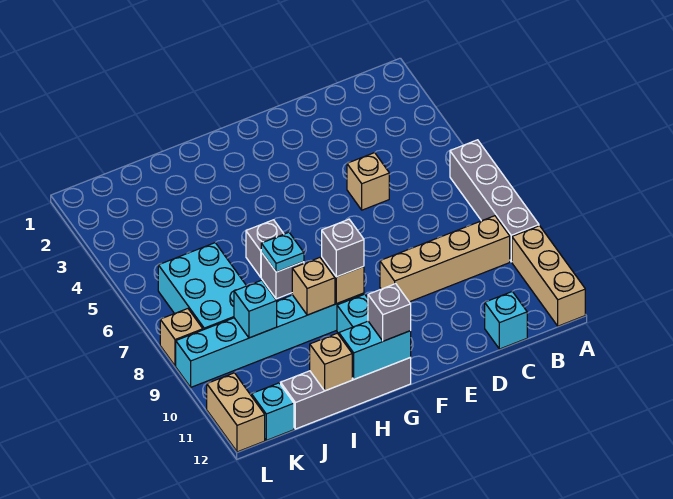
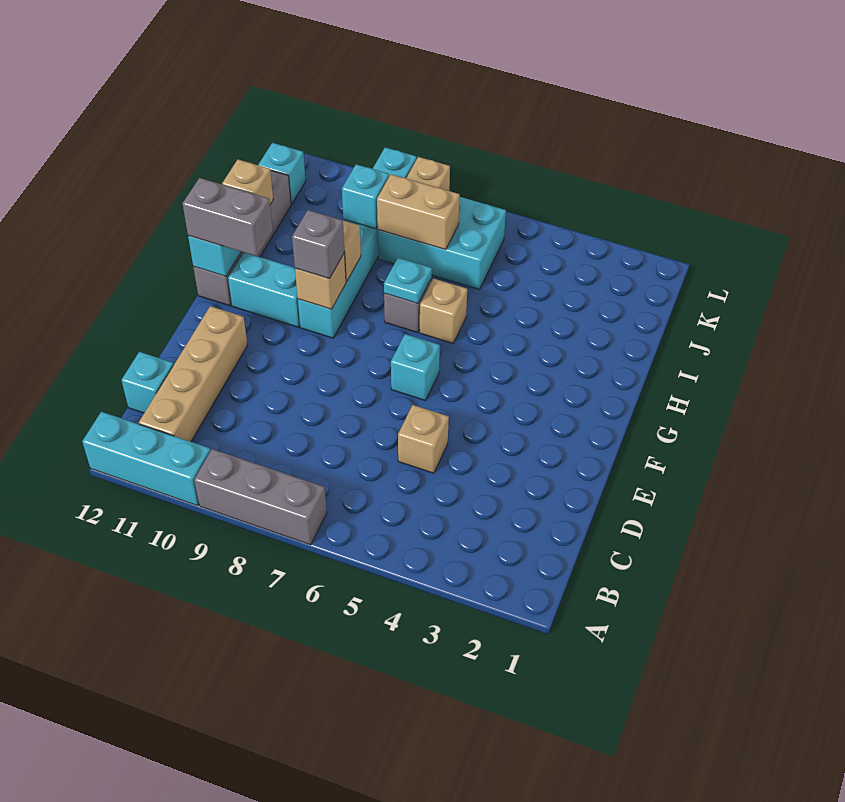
grey brick A6:A9 level 1 -> grey brick A7:A9 level 1
tan brick A10:A12 level 1 -> cyan brick A10:A12 level 1
tan brick B9:E9 level 1 -> tan brick B11:E11 level 1
none -> cyan brick F6 level 1
grey brick G12 level 3 -> grey brick G11:G12 level 3
grey brick H6 level 1 -> tan brick H6 level 1
tan brick L11:L12 level 1 -> tan brick J7:J8 level 2

